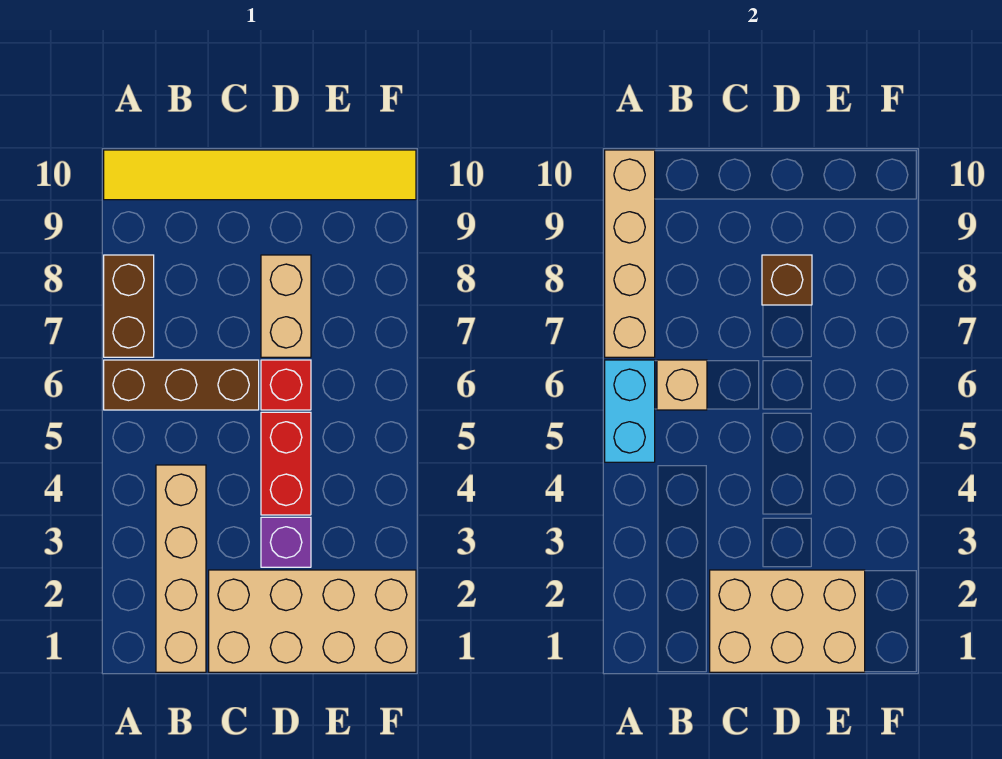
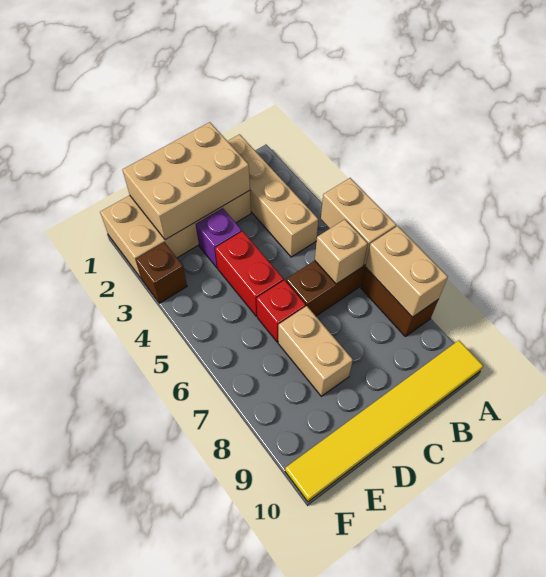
cyan brick A5:A6 level 2 -> tan brick A5:A6 level 2
tan brick A7:A10 level 2 -> tan brick A7:A8 level 2
brown brick D8 level 2 -> brown brick F3 level 1

